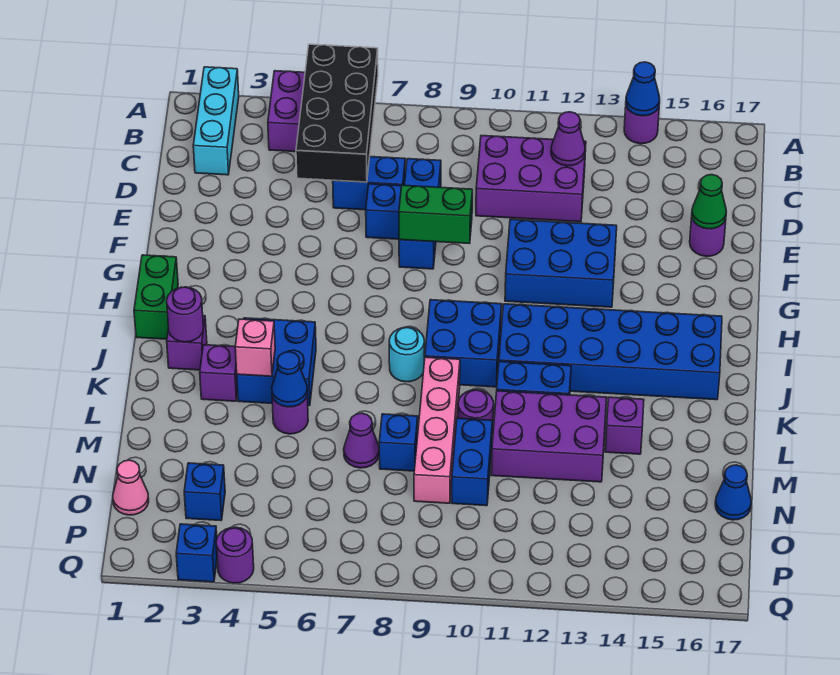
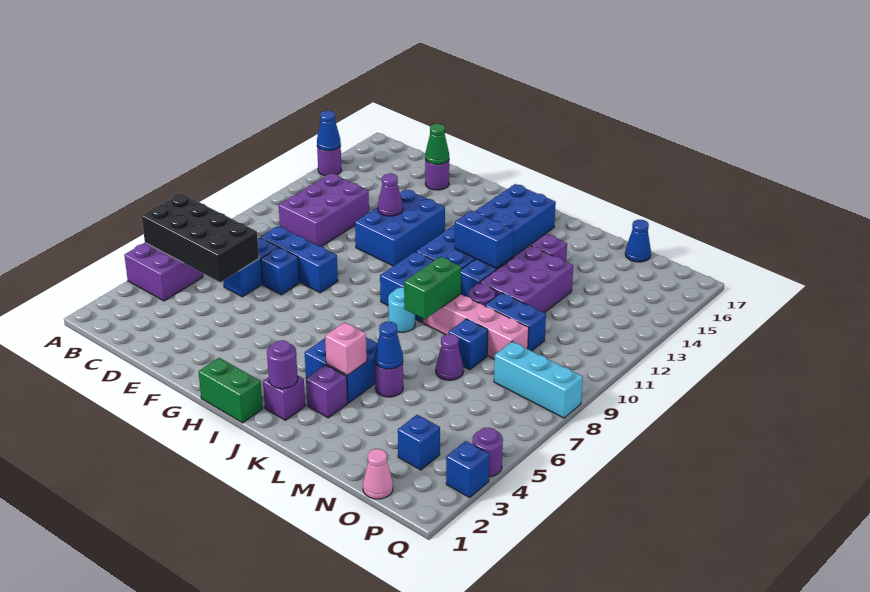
cyan brick A2:C2 level 1 -> cyan brick O8:Q8 level 1
purple cone C12 level 2 -> purple cone F12 level 2
green brick F8:F9 level 2 -> green brick K8:K9 level 2
none -> blue brick J12:K12 level 2

